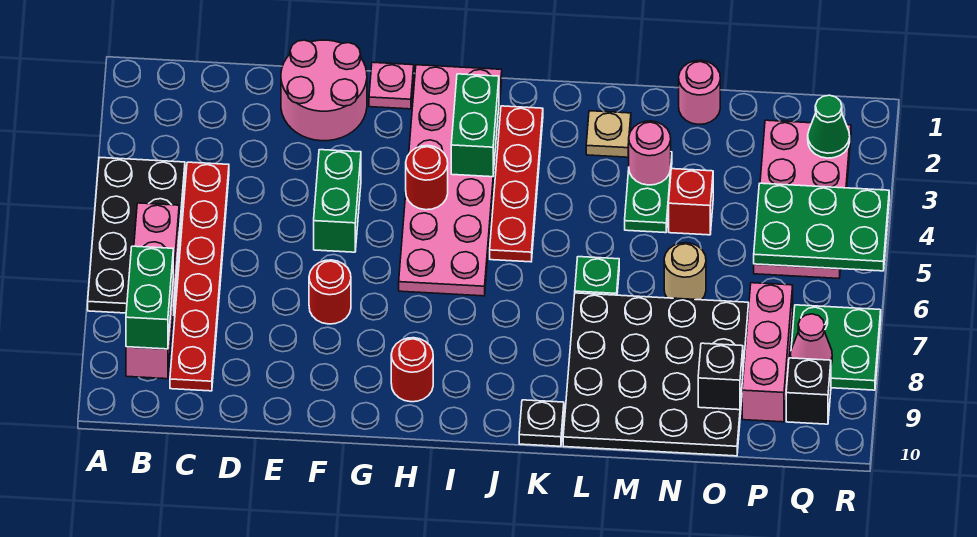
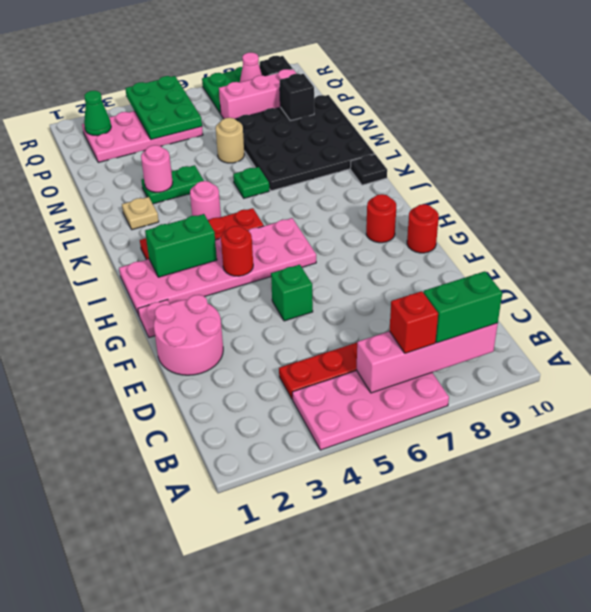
black plate A4:B7 level 1 -> pink plate A4:B7 level 1
green brick F4:F5 level 1 -> green brick F5 level 1
red round brick F7 level 1 -> red round brick G10 level 1
pink round brick N1 level 1 -> pink round brick K4 level 1
red brick N4 level 1 -> red brick B7 level 3

